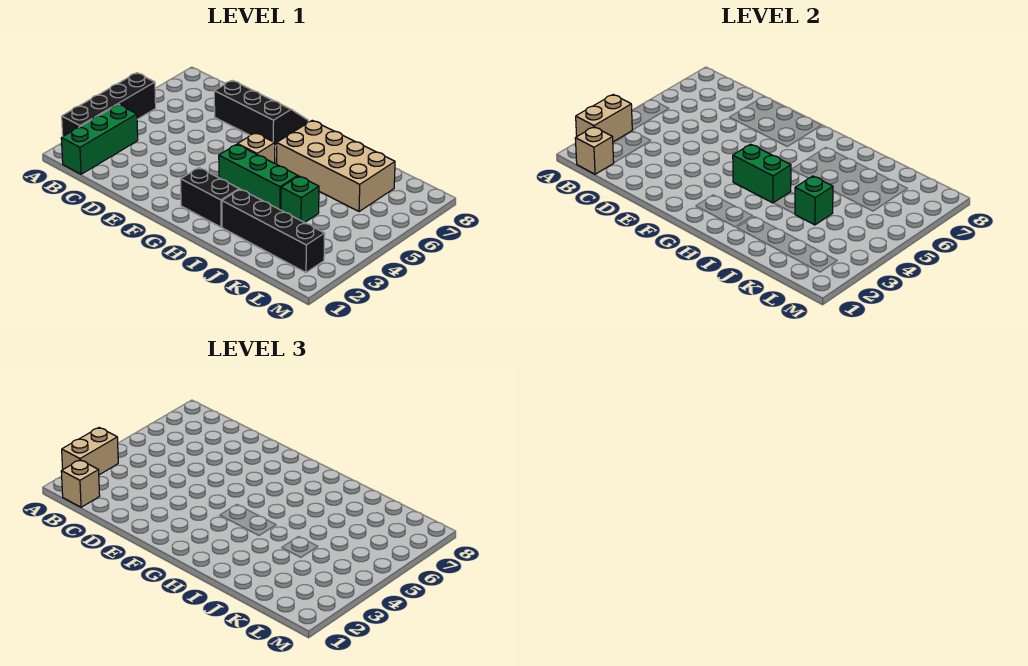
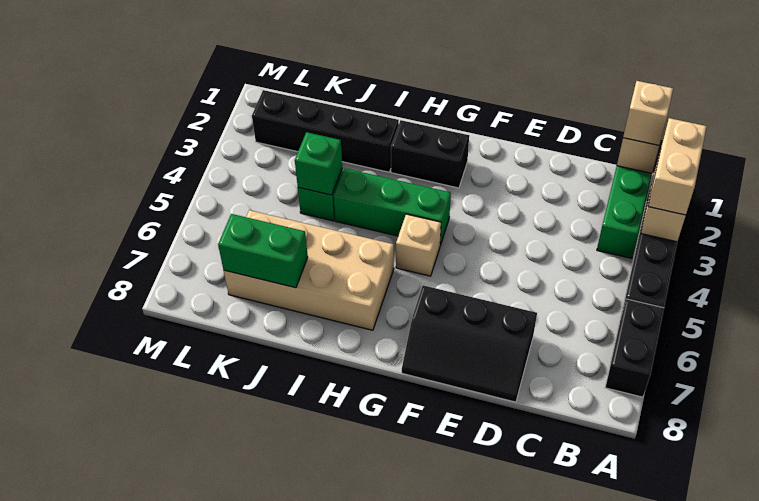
none -> black brick A6:A7 level 1
green brick G4:H4 level 2 -> green brick J7:K7 level 2

